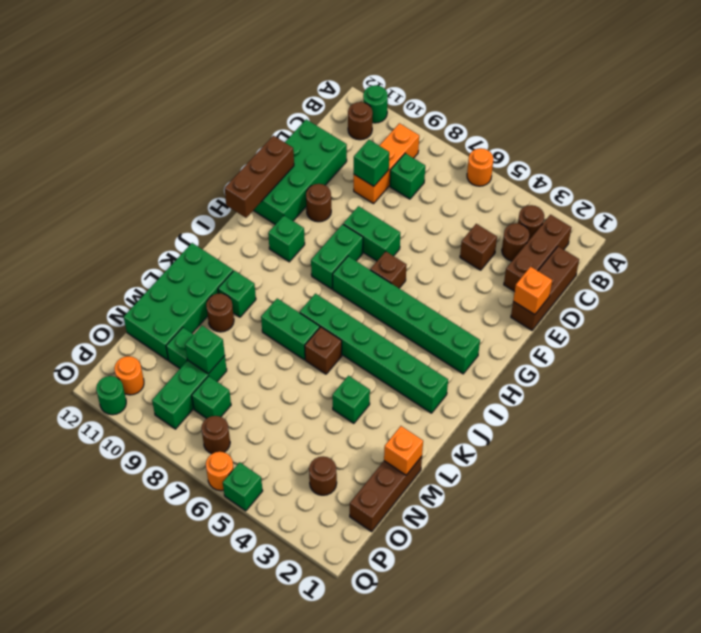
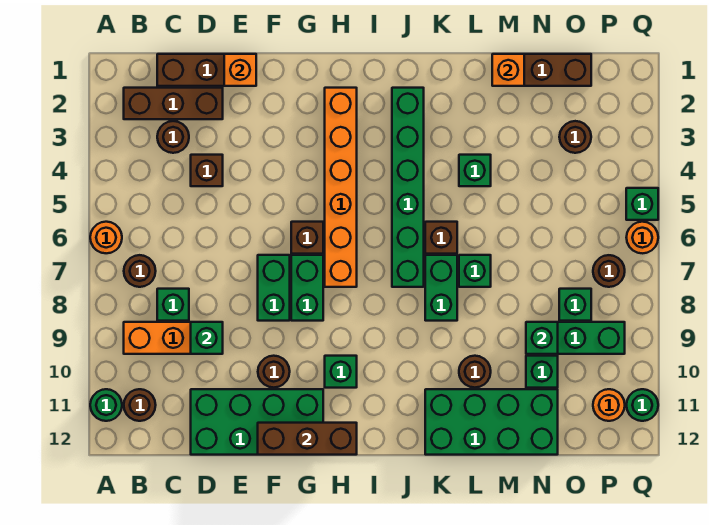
brown round brick B3 level 1 -> brown round brick B7 level 1
green brick G8:H8 level 1 -> green brick G7:G8 level 1
green brick H2:H7 level 1 -> orange brick H2:H7 level 1
green brick K10 level 1 -> green brick L7 level 1

